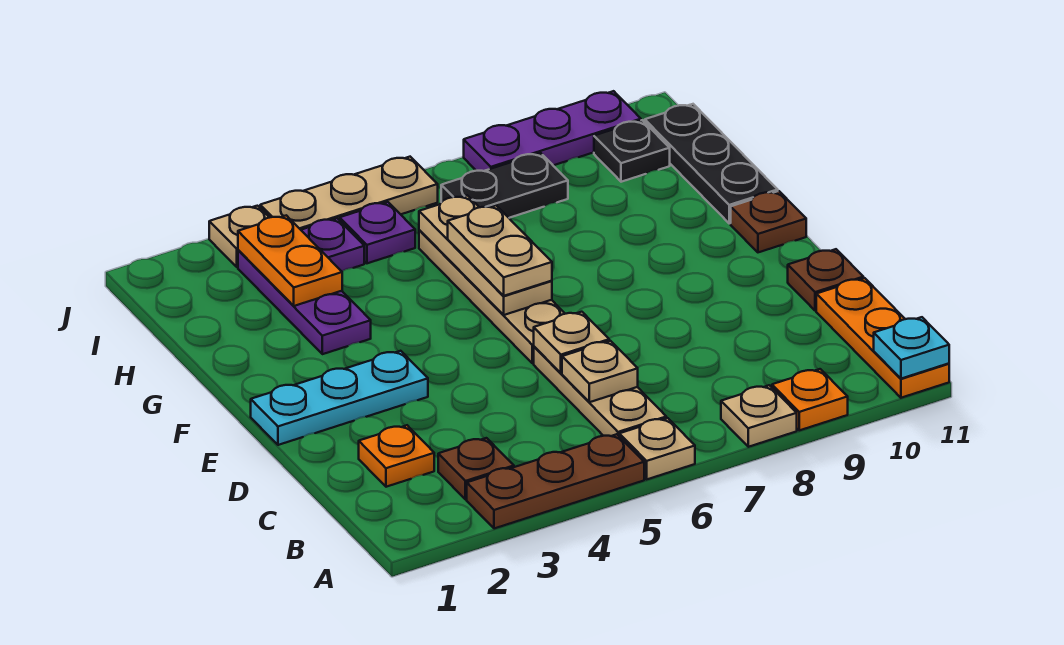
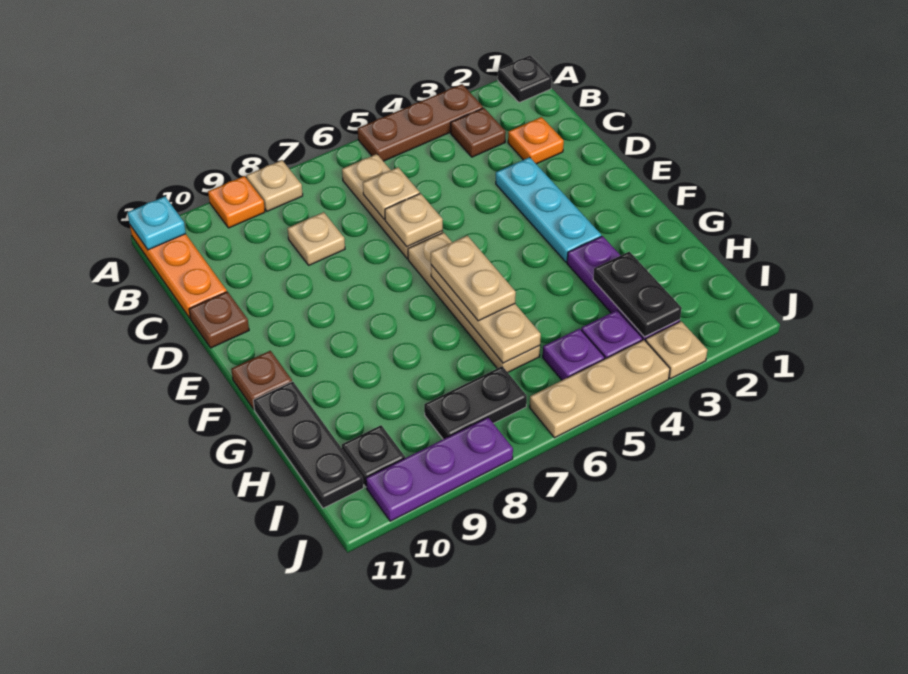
none -> black plate A1 level 1
tan plate A6 level 1 -> tan plate C8 level 1
cyan plate E1:E3 level 1 -> cyan plate D3:F3 level 1
orange plate H3:I3 level 2 -> black plate H3:I3 level 2

